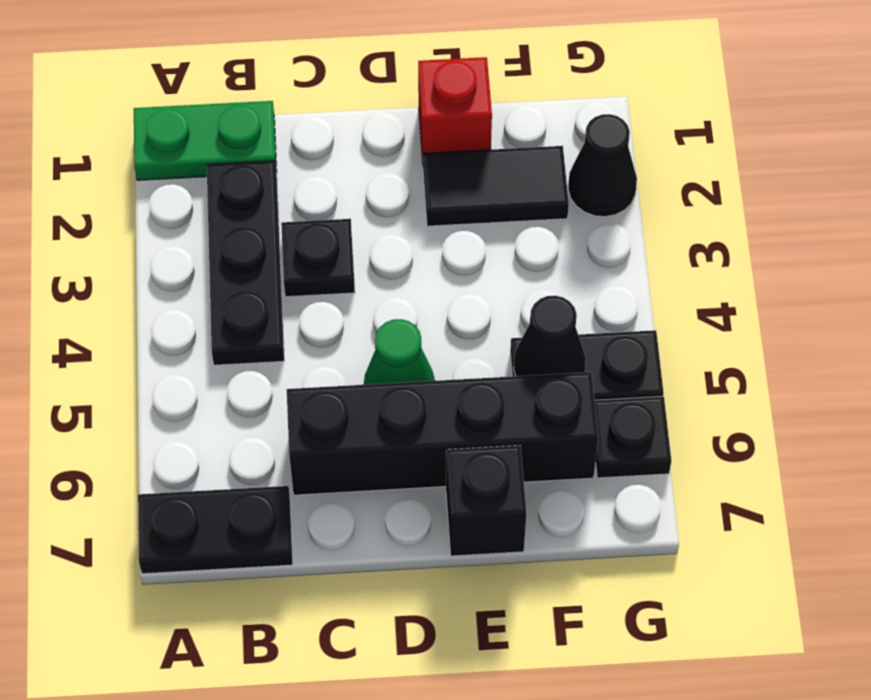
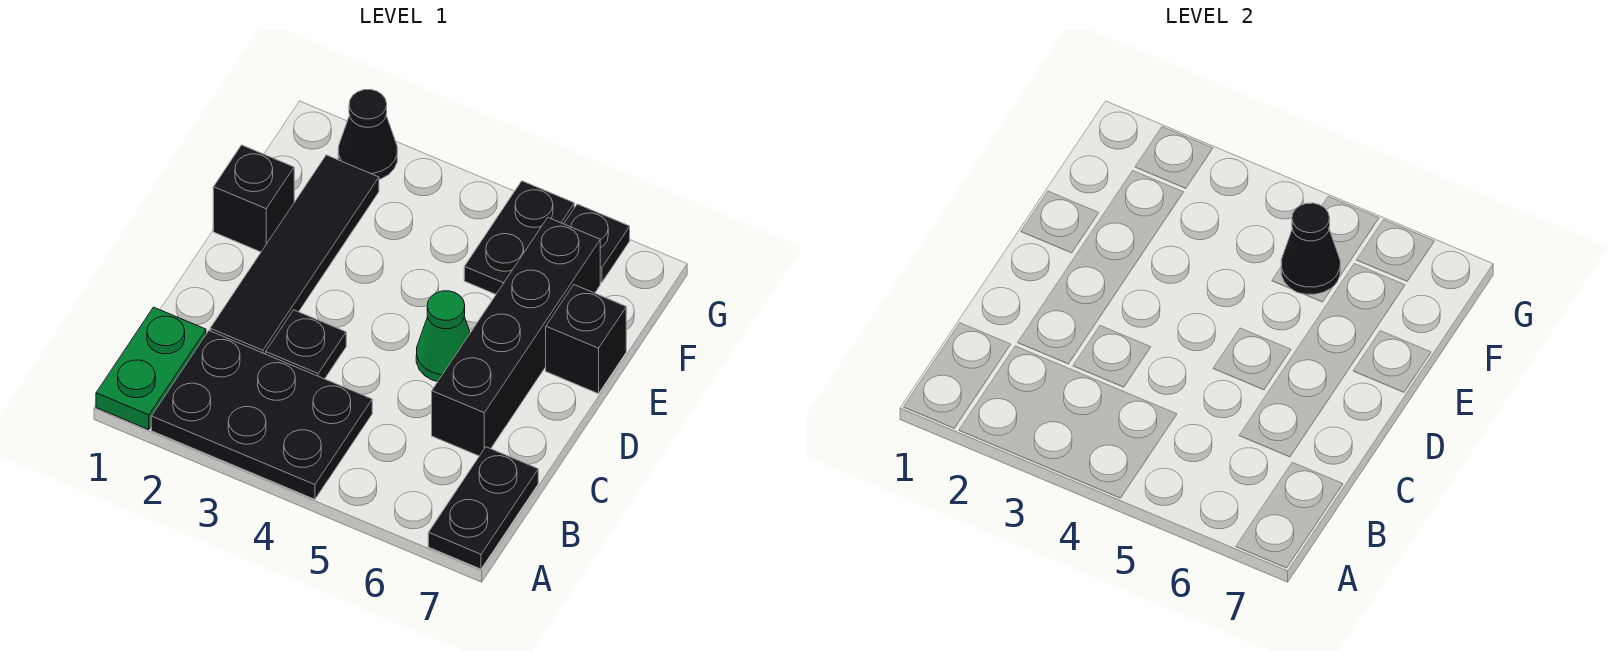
black plate B2:B4 level 1 -> black plate A2:B4 level 1
red brick E1 level 1 -> black brick E1 level 1
black tile E2:F2 level 1 -> black tile C2:F2 level 1

